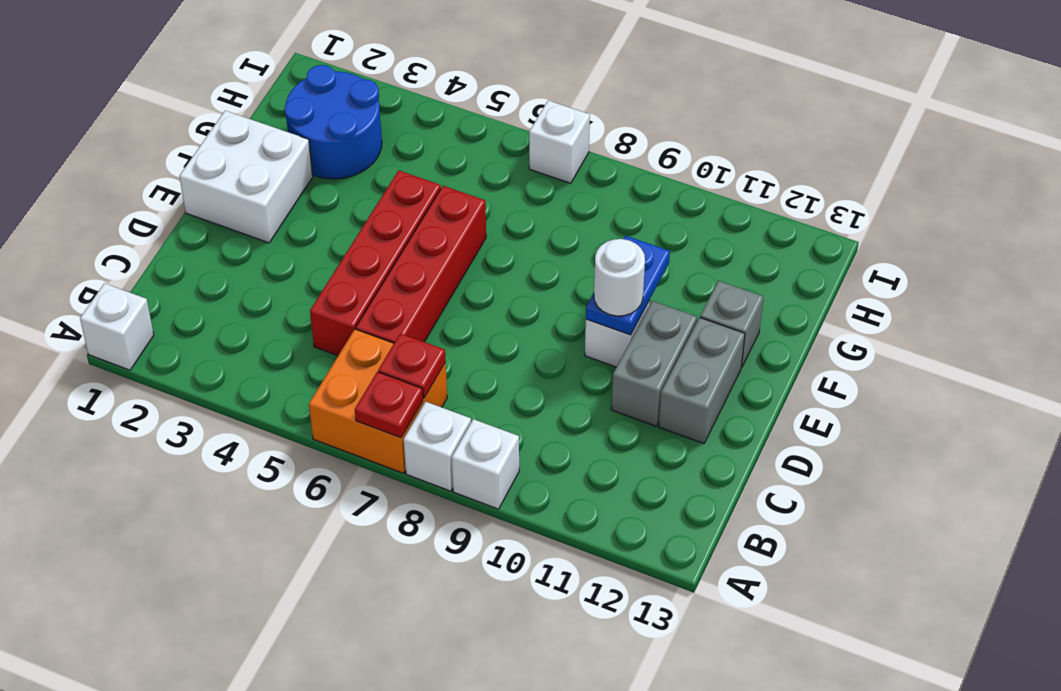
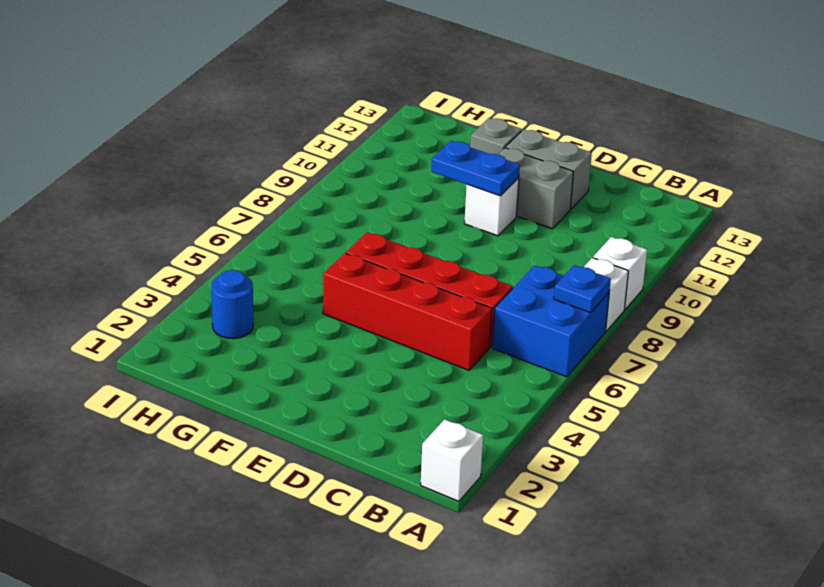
orange brick A6:B7 level 1 -> blue brick A6:B7 level 1
red plate A7 level 2 -> blue plate A7 level 2
red plate B7 level 2 -> none
white brick E1:F2 level 1 -> none
white round brick E10 level 3 -> none
blue round brick G2:H3 level 1 -> blue round brick H3 level 1
white brick I7 level 1 -> none

